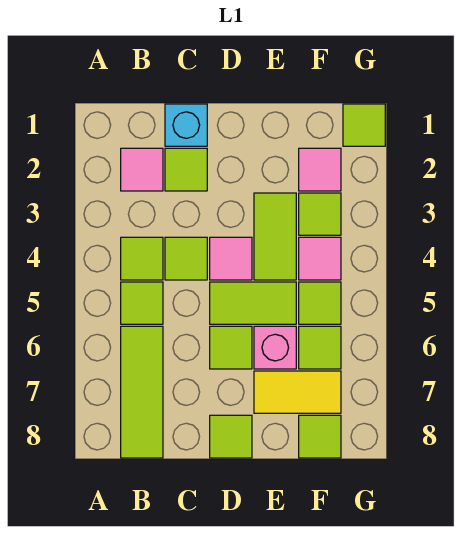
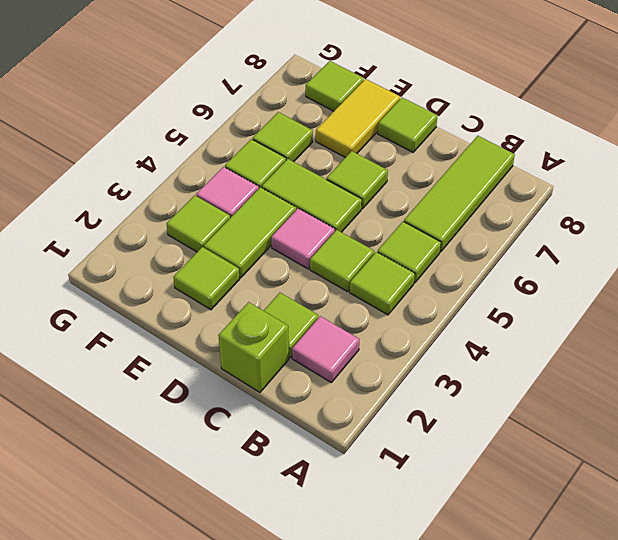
cyan brick C1 level 1 -> lime brick C1 level 1
pink brick E6 level 1 -> none
yellow tile E7:F7 level 1 -> yellow tile E7:E8 level 1
pink tile F2 level 1 -> none
lime tile G1 level 1 -> lime tile E2 level 1

